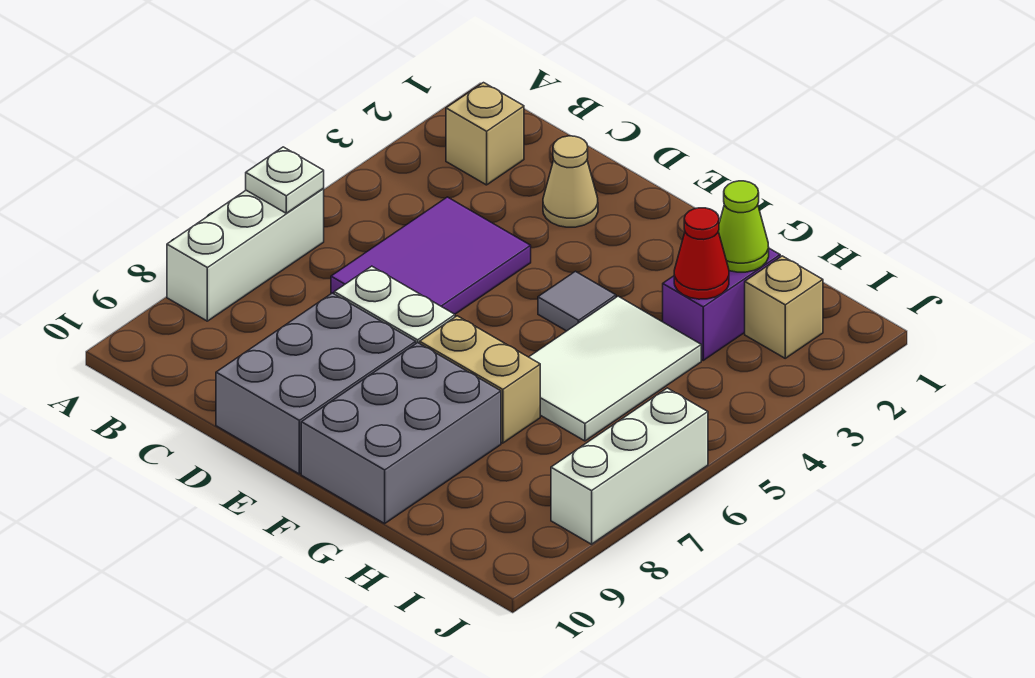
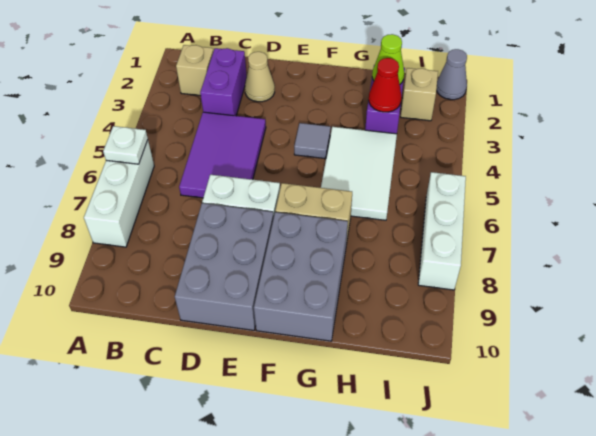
none -> purple brick C2:C3 level 1
none -> grey cone J1 level 1

